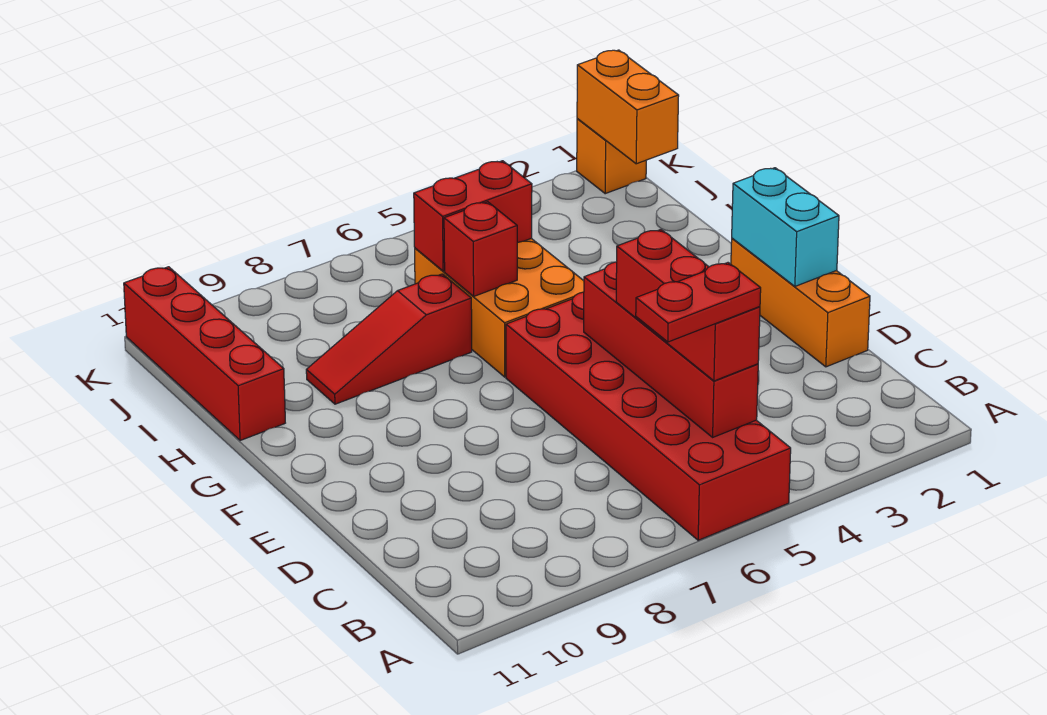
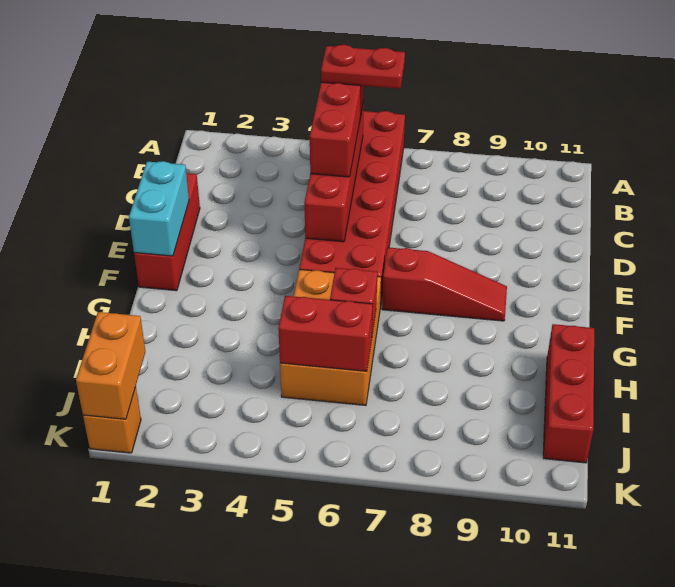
orange brick D1:F1 level 1 -> red brick D1:F1 level 1
red slope H7:H9 level 1 top 7 -> red slope F7:F9 level 1 top 7
red brick H11:K11 level 1 -> red brick H11:J11 level 1

